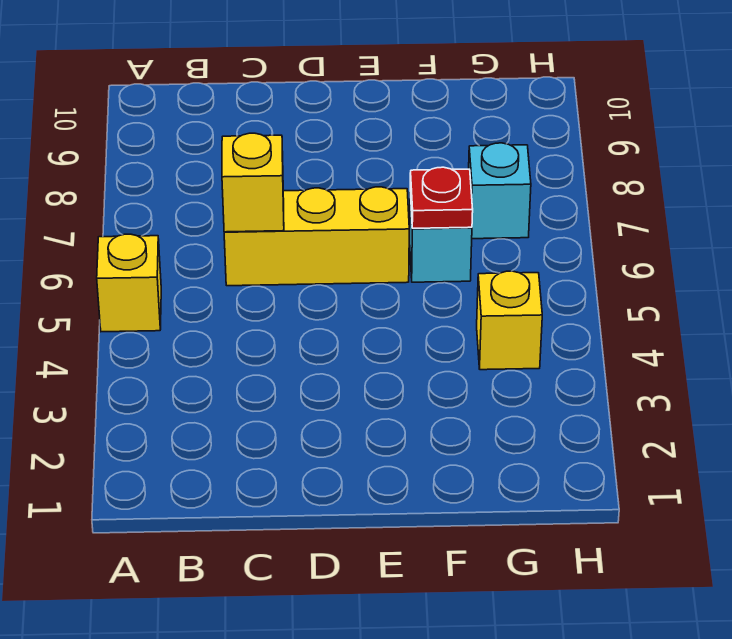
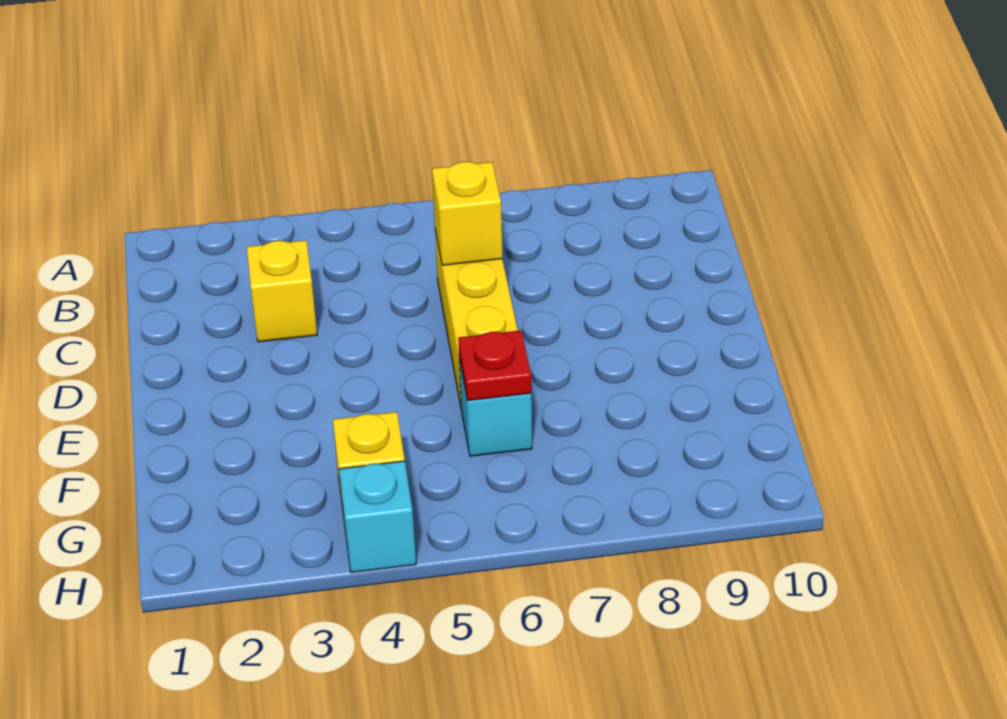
yellow brick A5 level 1 -> yellow brick C3 level 1
cyan brick G7 level 1 -> cyan brick H4 level 1

